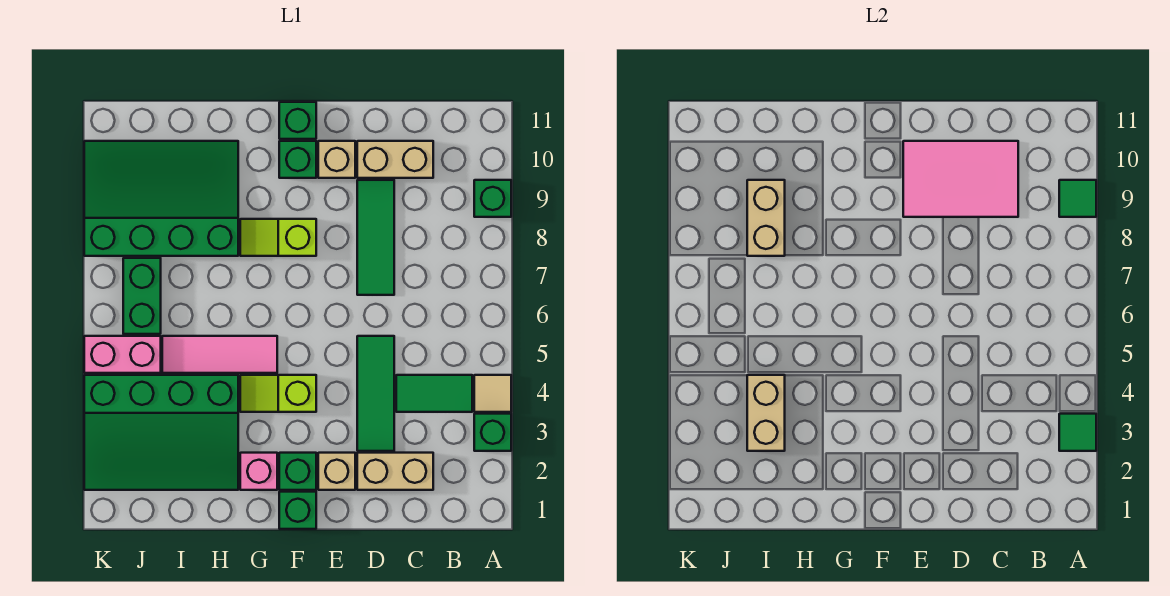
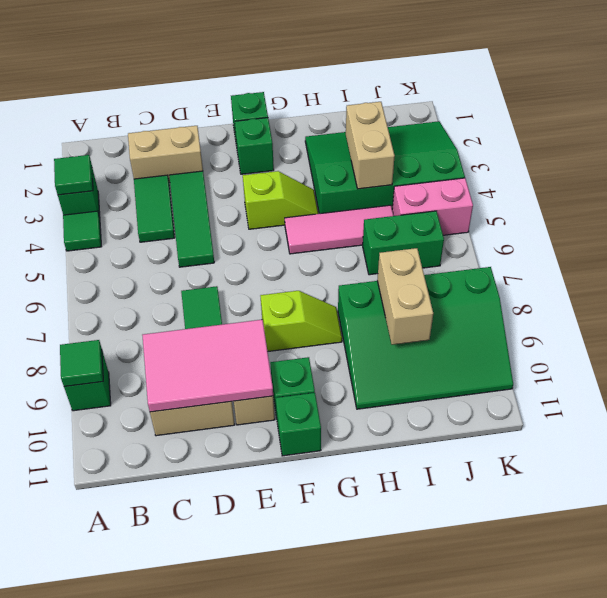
tan tile A4 level 1 -> green tile A4 level 1
green tile B4:C4 level 1 -> green tile C3:C4 level 1
tan brick E2 level 1 -> none
pink brick G2 level 1 -> none
green brick J6:J7 level 1 -> green brick I6:J6 level 1

